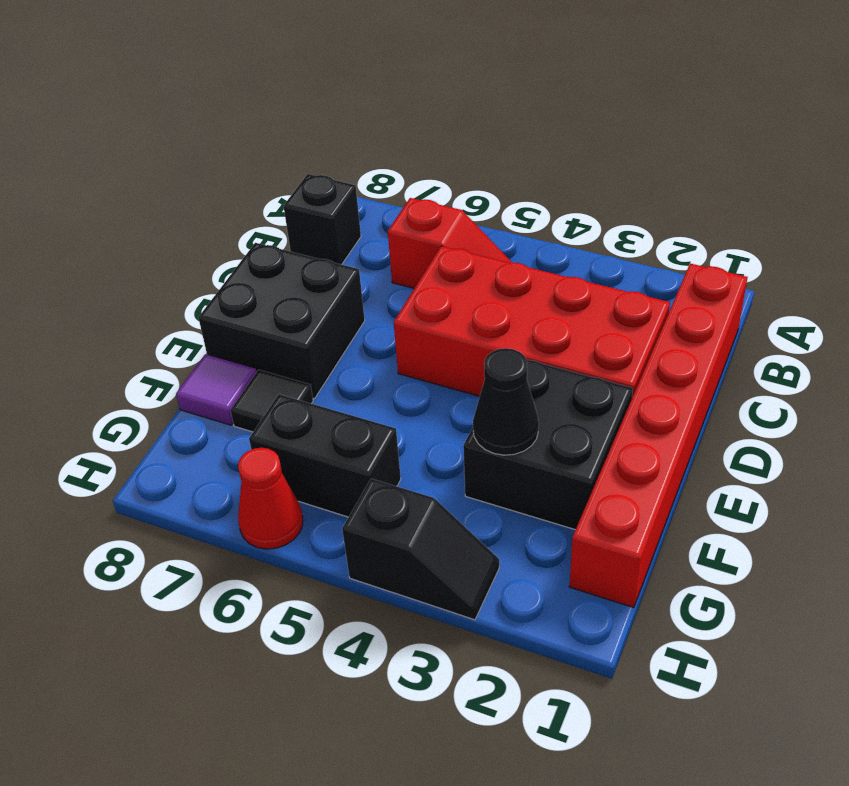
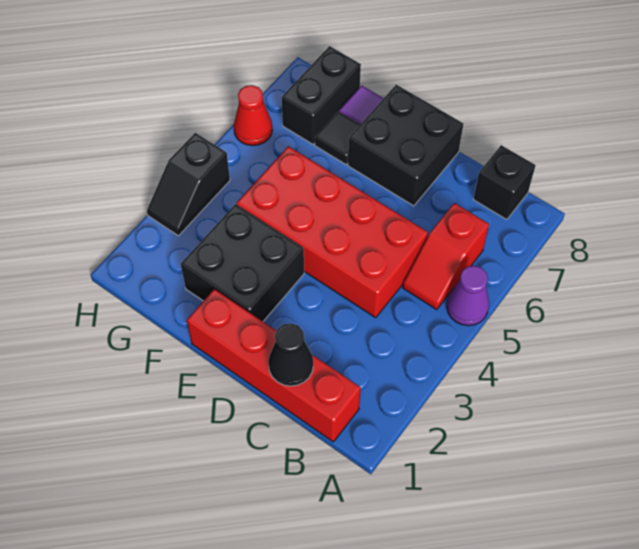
none -> purple cone A5 level 1
red brick B1:G1 level 1 -> red brick B1:E1 level 1
red brick C2:D5 level 1 -> red brick C4:F5 level 1
black cone F3 level 2 -> black cone C1 level 2
black brick G5:G6 level 1 -> black brick G7:G8 level 1

